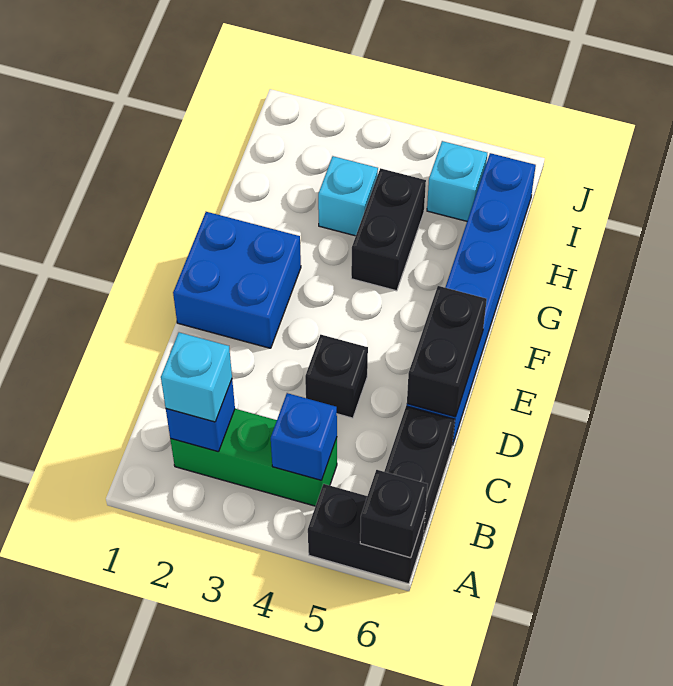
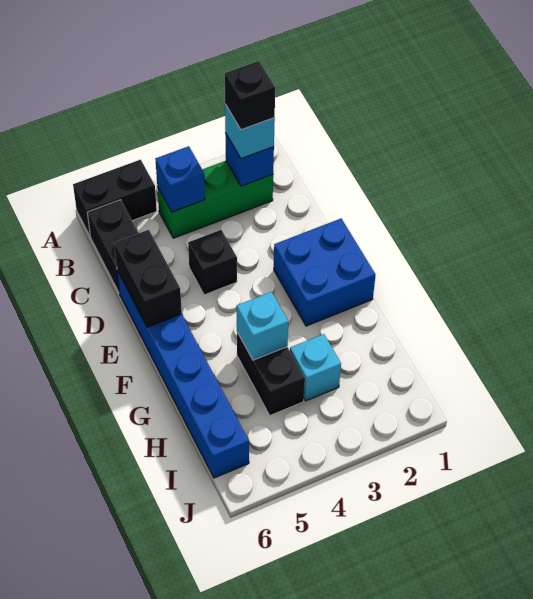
black brick A6 level 2 -> black brick B2 level 4
cyan brick I5 level 1 -> cyan brick G4 level 2

